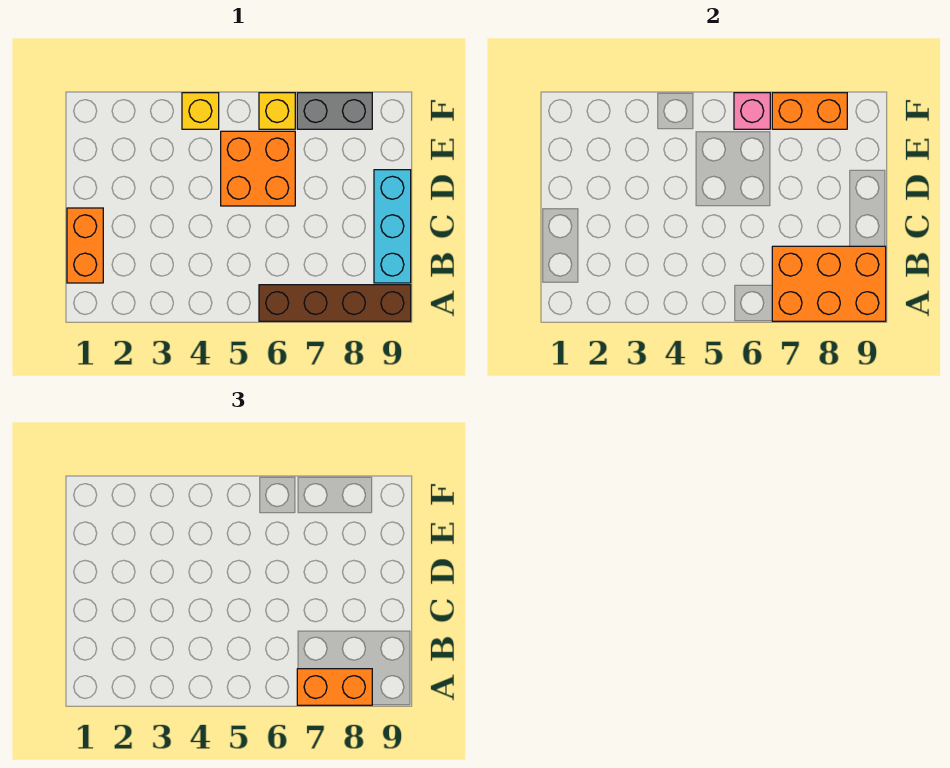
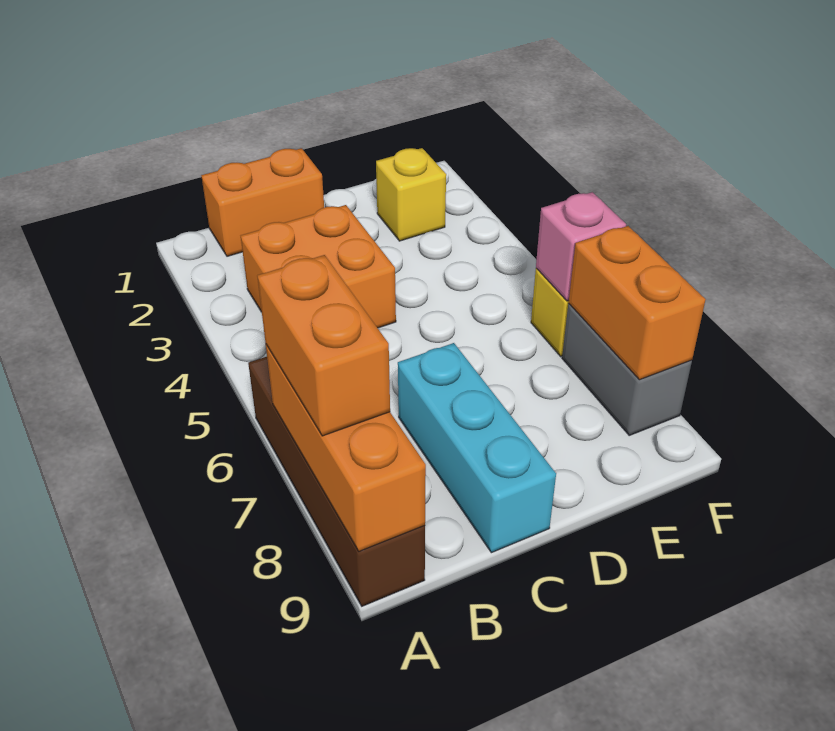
orange brick A7:B9 level 2 -> orange brick A7:A9 level 2
cyan brick B9:D9 level 1 -> cyan brick C7:C9 level 1
orange brick D5:E6 level 1 -> orange brick B3:C4 level 1
yellow brick F4 level 1 -> yellow brick E2 level 1

